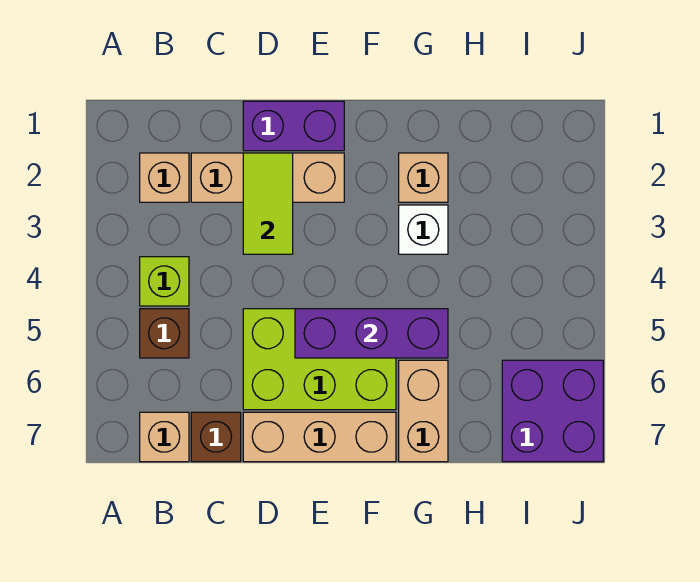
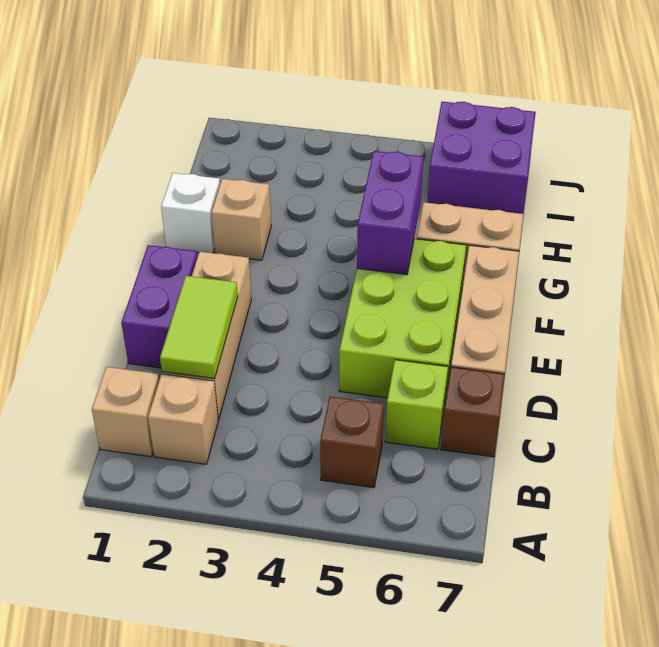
lime brick B4 level 1 -> lime brick C6 level 1
tan brick B7 level 1 -> tan brick B1 level 1
lime tile D2:D3 level 2 -> lime tile C2:D2 level 2
purple brick E5:G5 level 2 -> purple brick F5:G5 level 2
white brick G3 level 1 -> white brick G1 level 1

